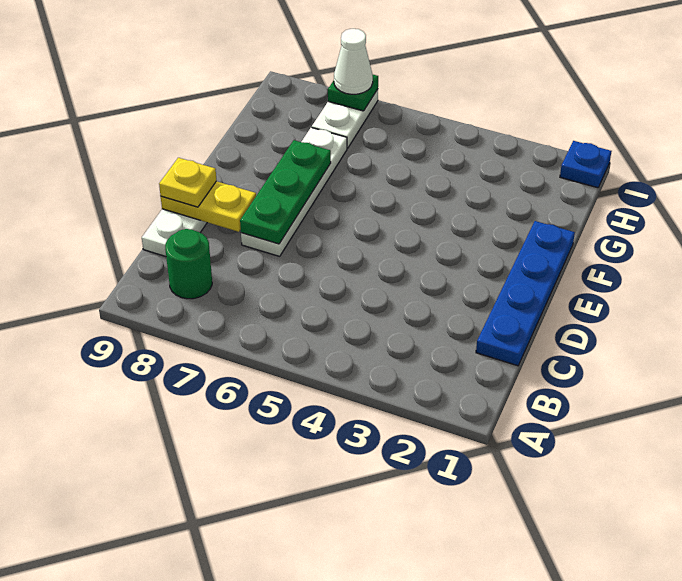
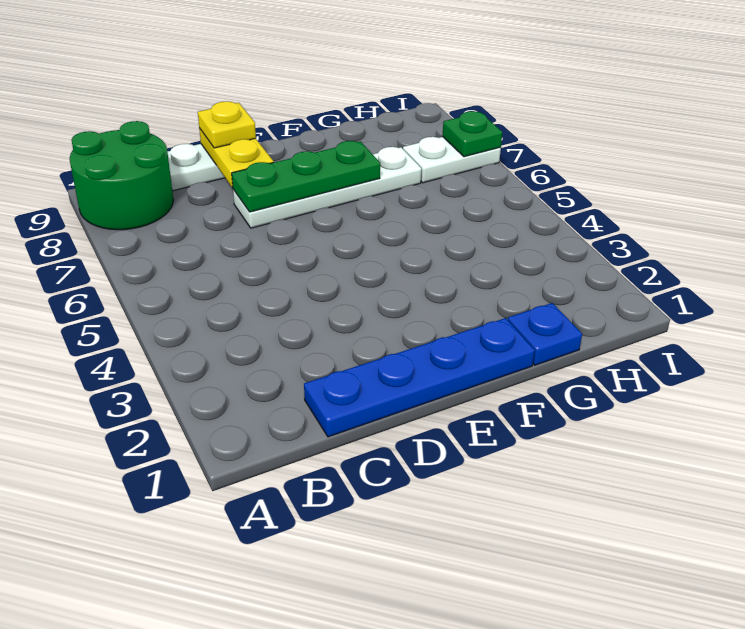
green round brick B8 level 1 -> green round brick A8:B9 level 1
blue plate I1 level 1 -> blue plate G1 level 1
white cone I7 level 3 -> none

